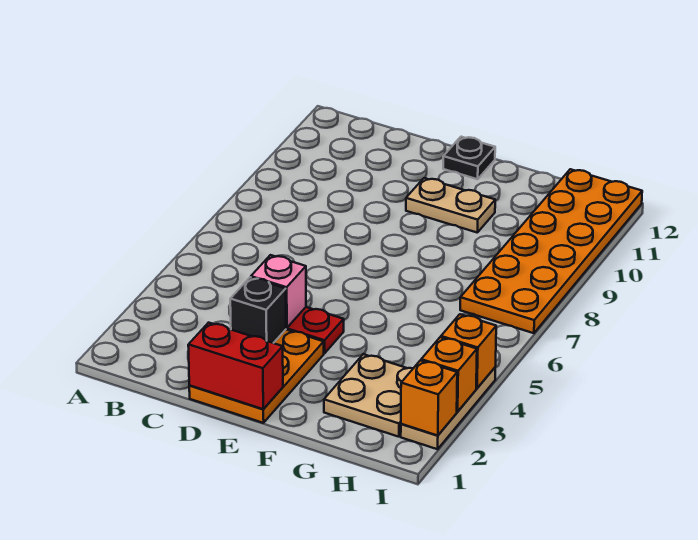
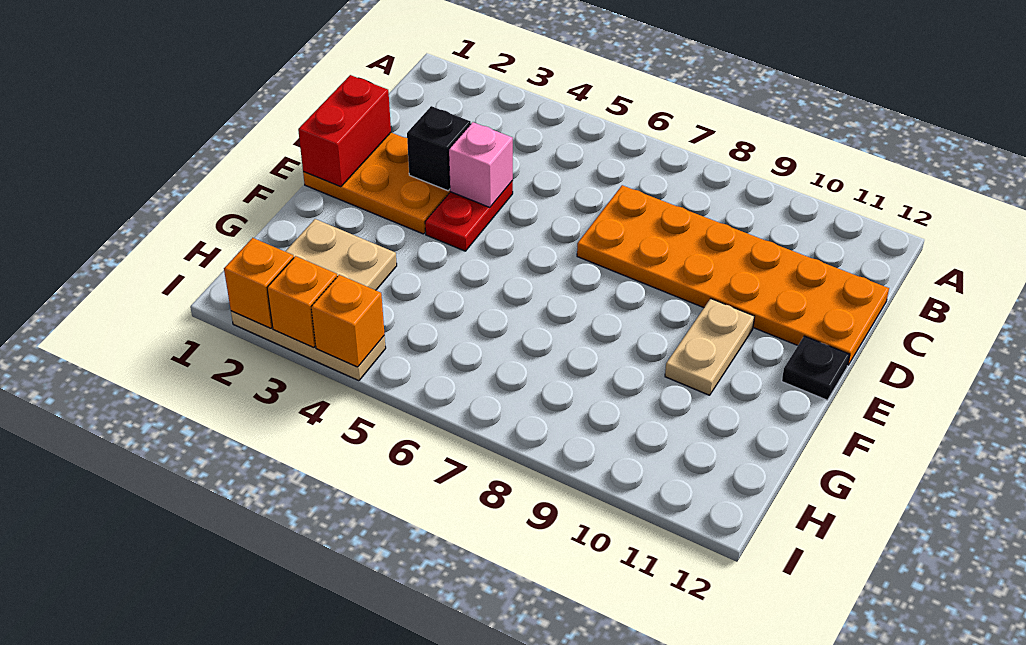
orange plate H7:I12 level 1 -> orange plate C7:D12 level 1

